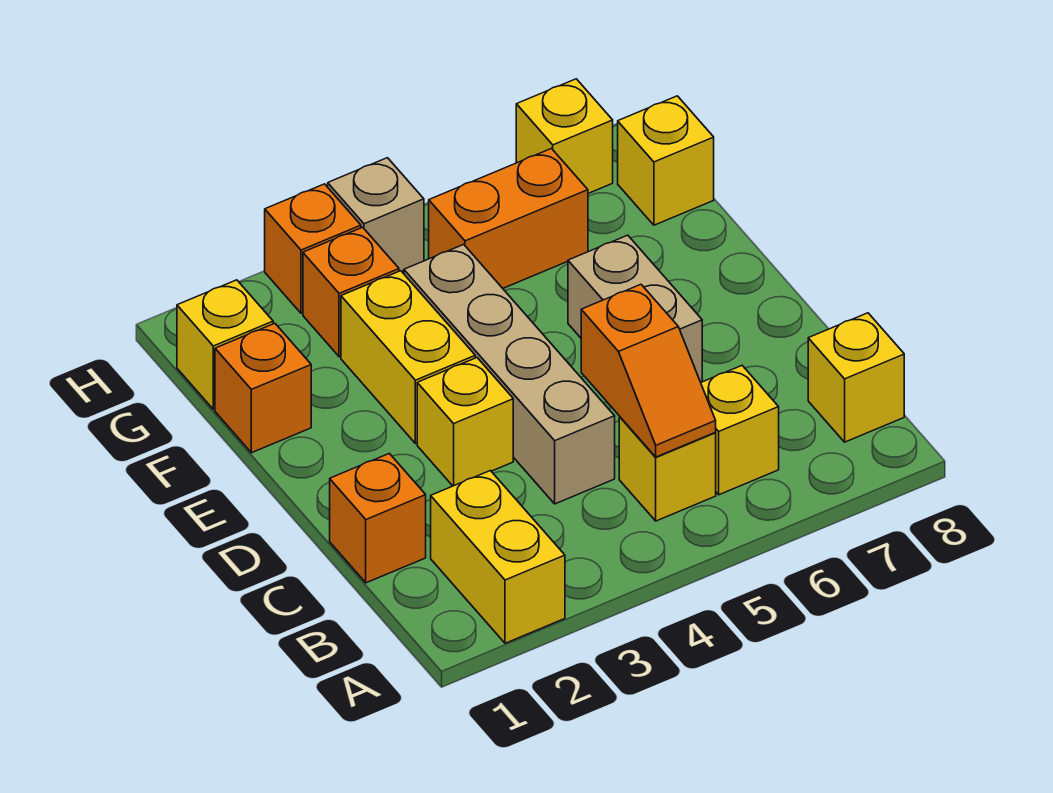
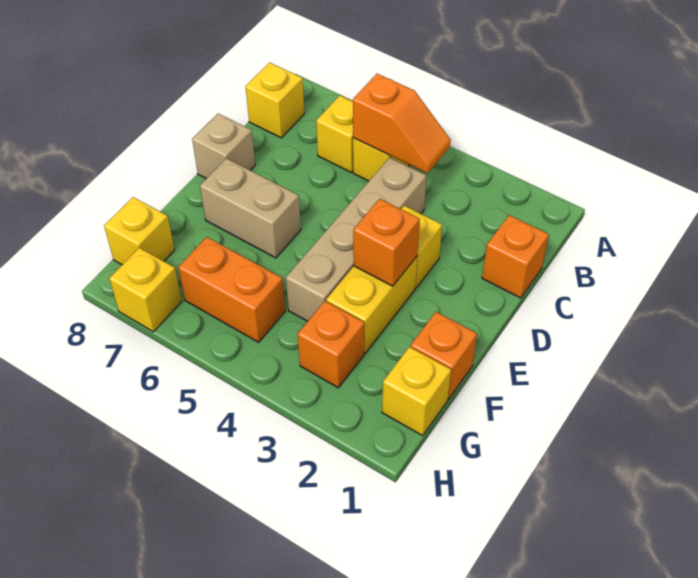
yellow brick A2:B2 level 1 -> none
orange slope B5:C5 level 2 top C -> orange slope B4:B5 level 2 top 5
tan brick D6:E6 level 1 -> tan brick E6:E7 level 1
orange brick H3 level 1 -> orange brick E3 level 2
tan brick H4 level 1 -> tan brick D8 level 1

